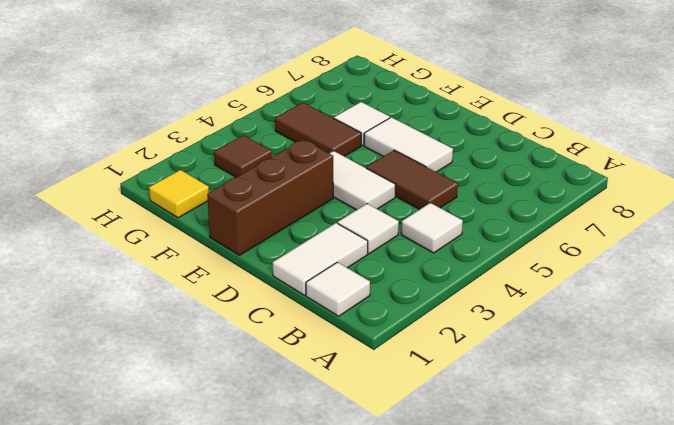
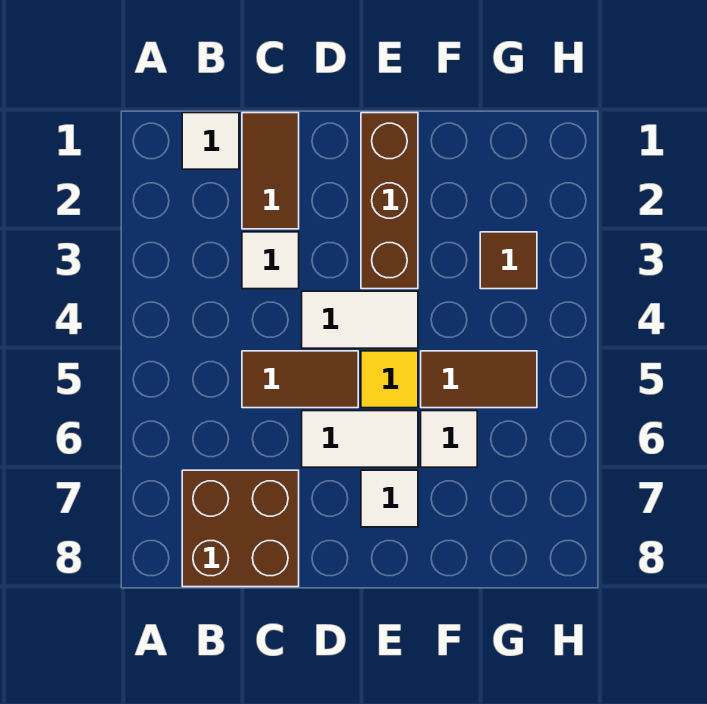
white tile B4 level 1 -> white tile E7 level 1
none -> brown brick B7:C8 level 1
white tile C1:C2 level 1 -> brown tile C1:C2 level 1
yellow tile G1 level 1 -> yellow tile E5 level 1

